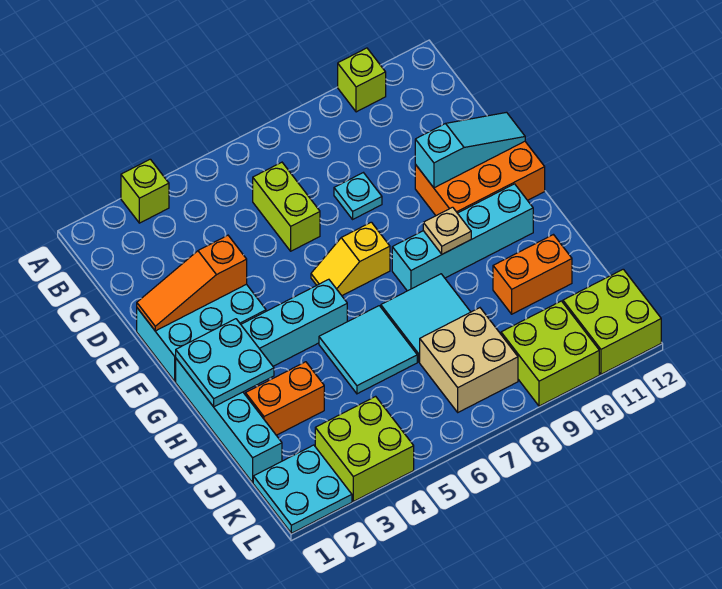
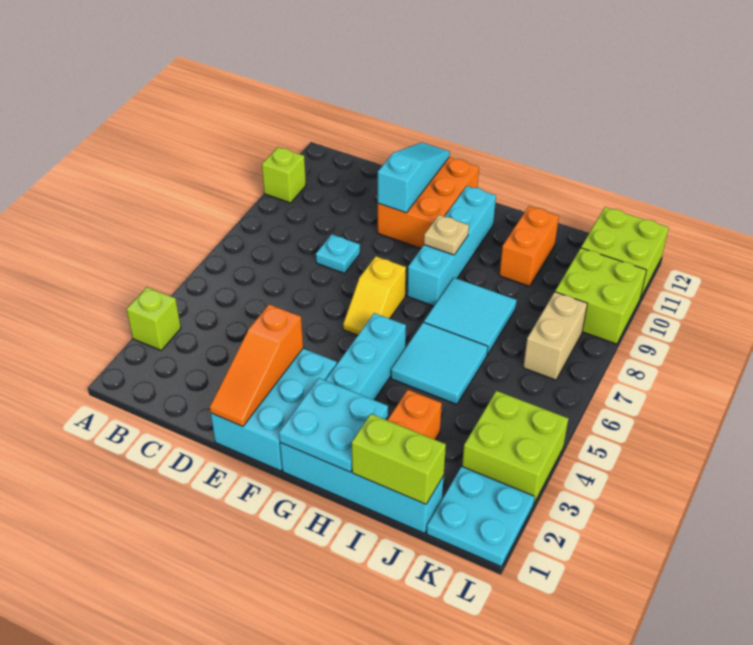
lime brick C6:D6 level 1 -> lime brick I1:J1 level 2
tan brick J7:K8 level 1 -> tan brick K7:K8 level 1

